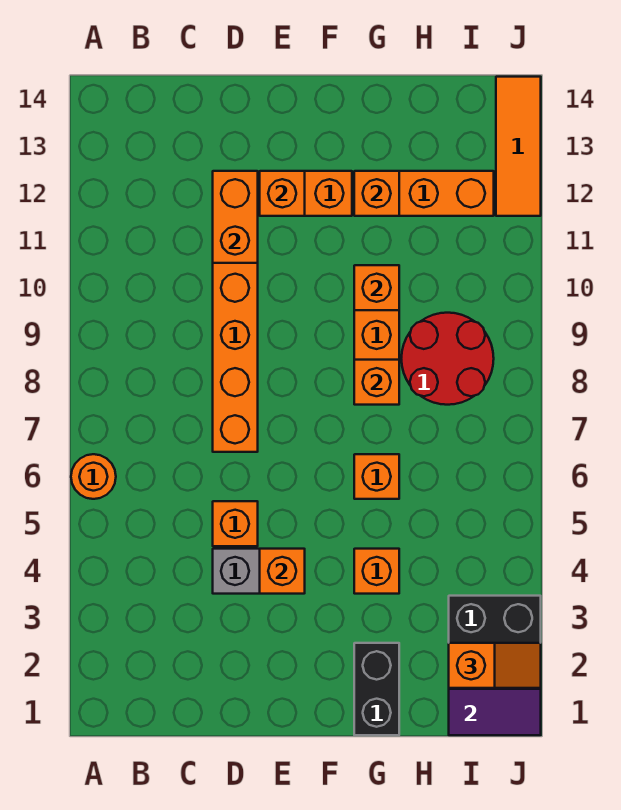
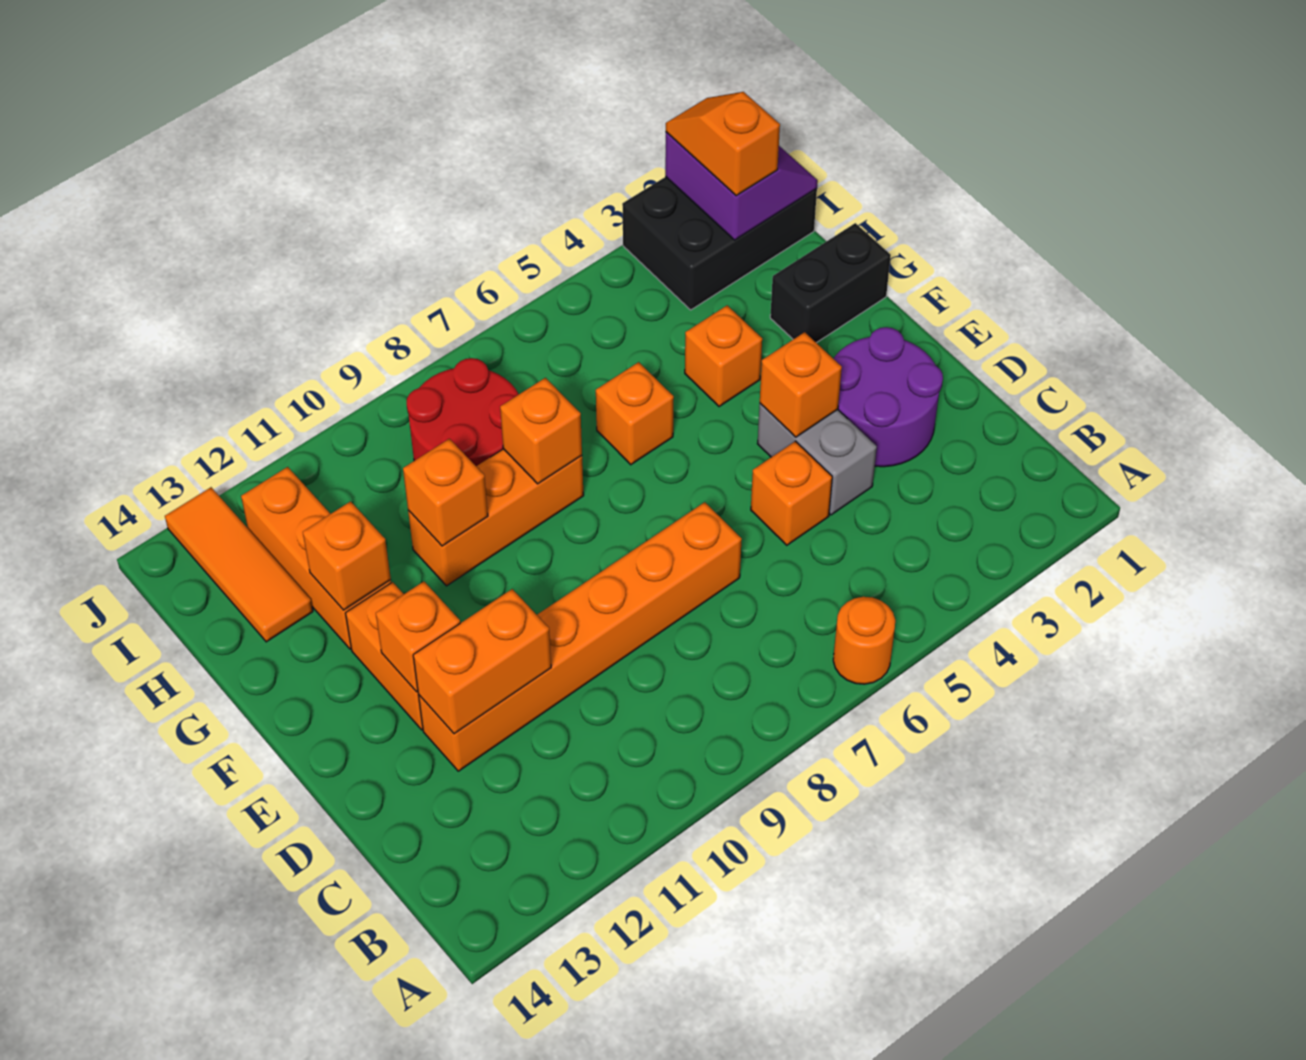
none -> purple round brick D2:E3 level 1
orange tile J12:J14 level 1 -> orange tile H13:J13 level 1

